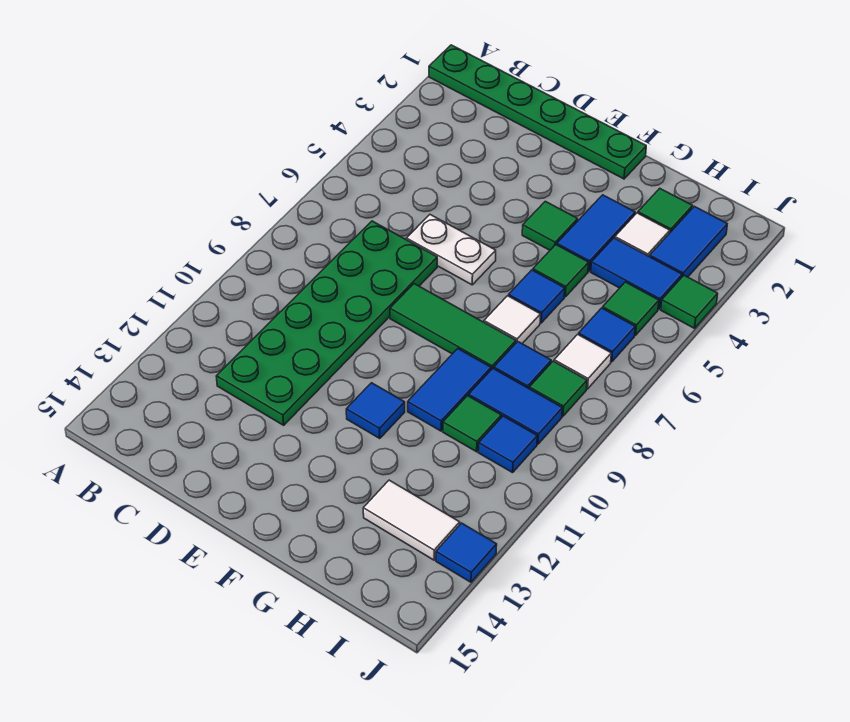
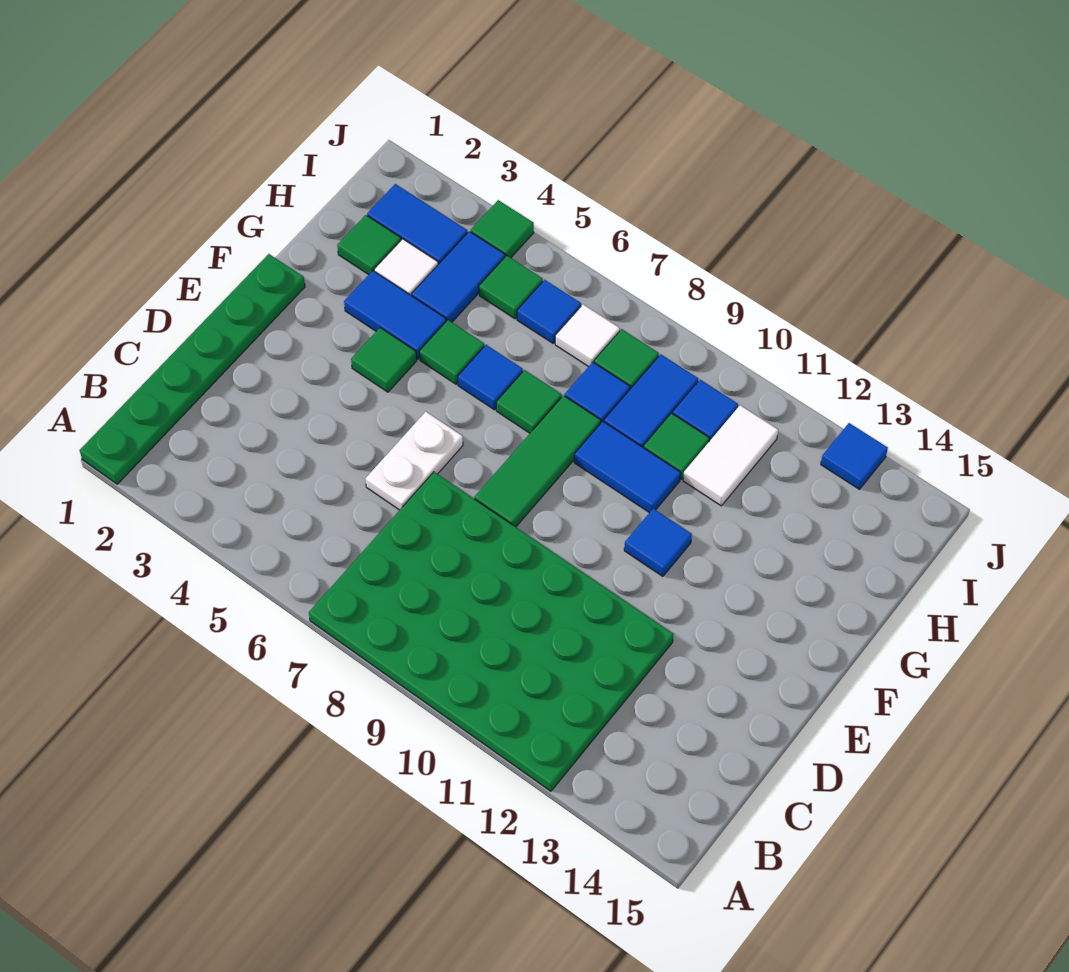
green plate C7:D12 level 1 -> green plate A7:D12 level 1
white tile G7 level 1 -> green tile G7 level 1
white tile H13:I13 level 1 -> white tile H11:I11 level 1

